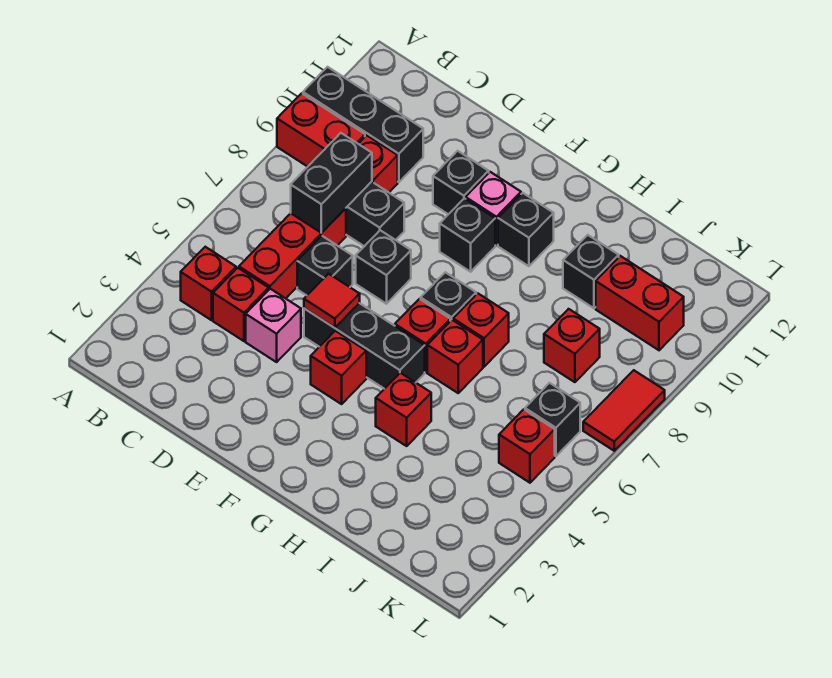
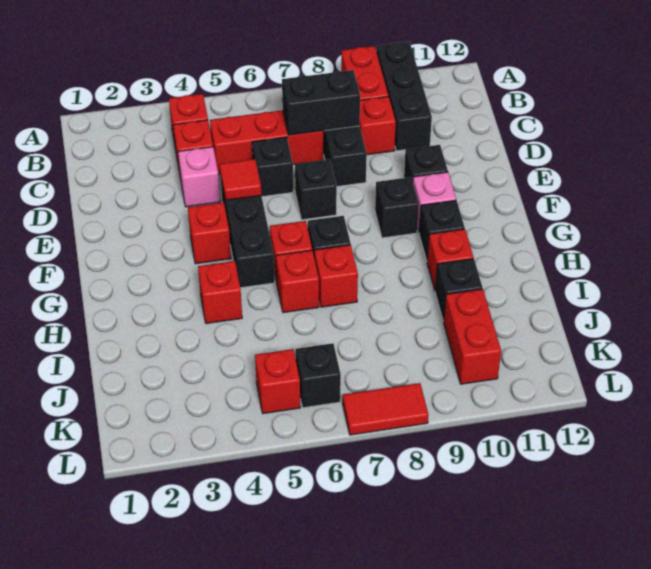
red brick J8 level 1 -> red brick H10 level 1

